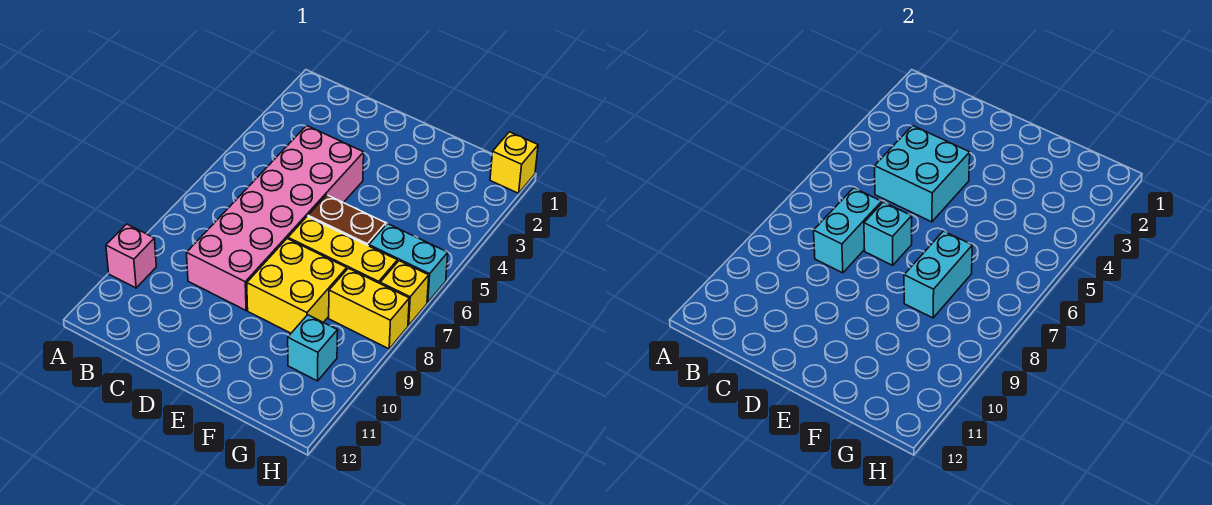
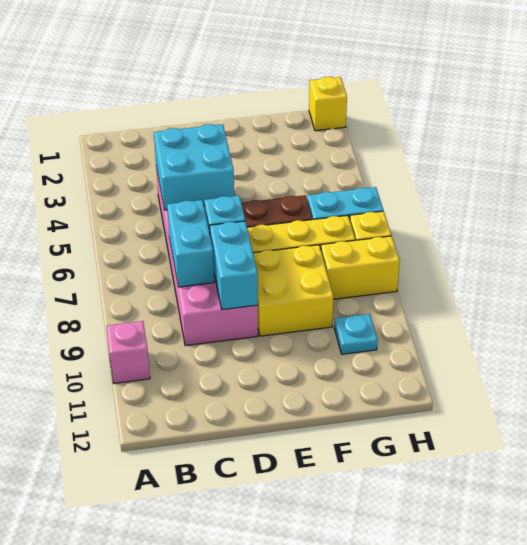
cyan brick F7:F8 level 2 -> cyan brick D8:D9 level 2
cyan brick G10 level 1 -> cyan plate G10 level 1

